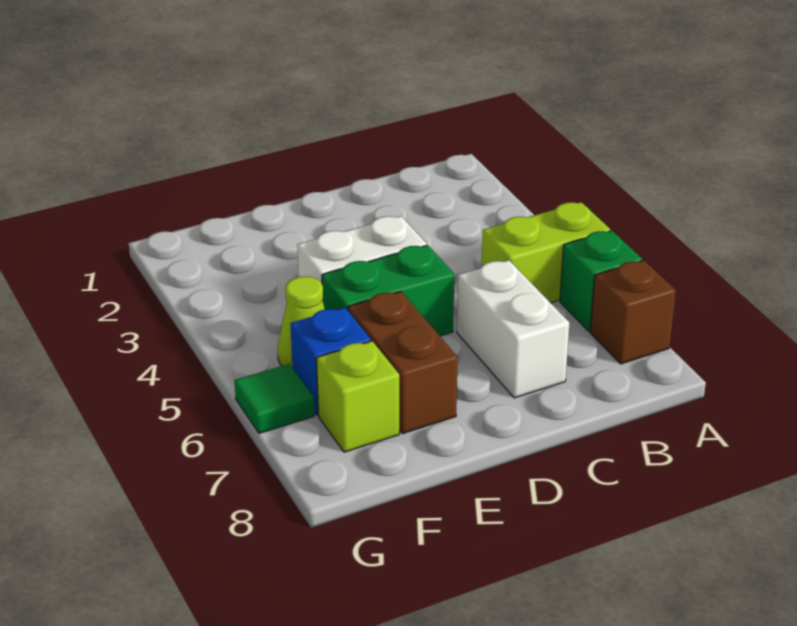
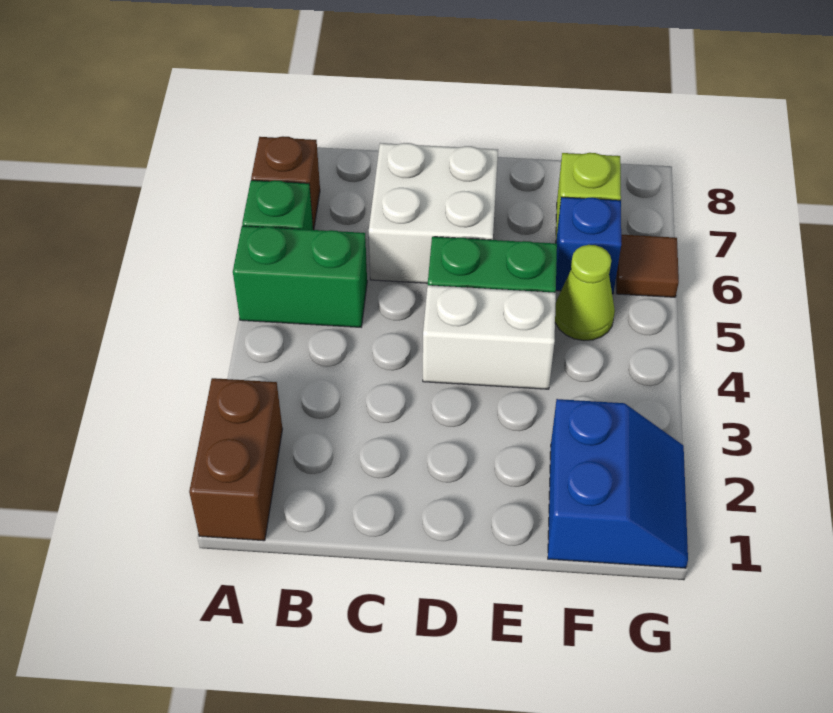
lime brick A5:B5 level 1 -> green brick A5:B5 level 1
white brick C6:C7 level 1 -> white brick C6:D7 level 1
brown brick E6:E7 level 1 -> brown brick A1:A2 level 1
none -> blue slope F1:G2 level 1 top F
green tile G6 level 1 -> brown tile G6 level 1

